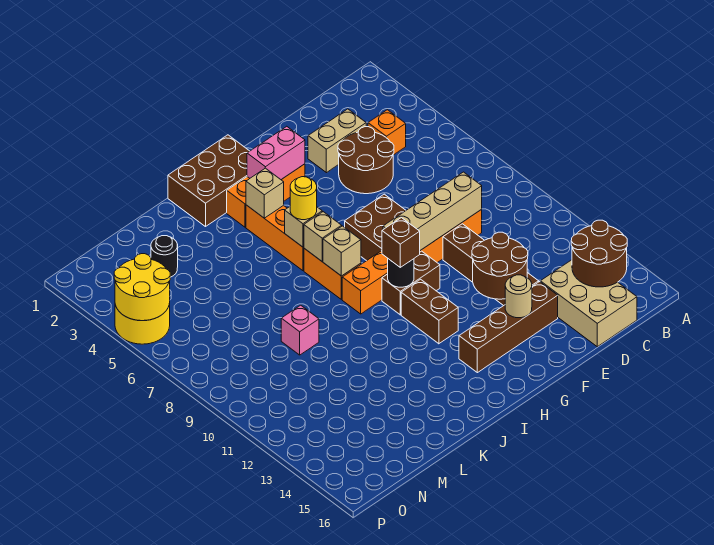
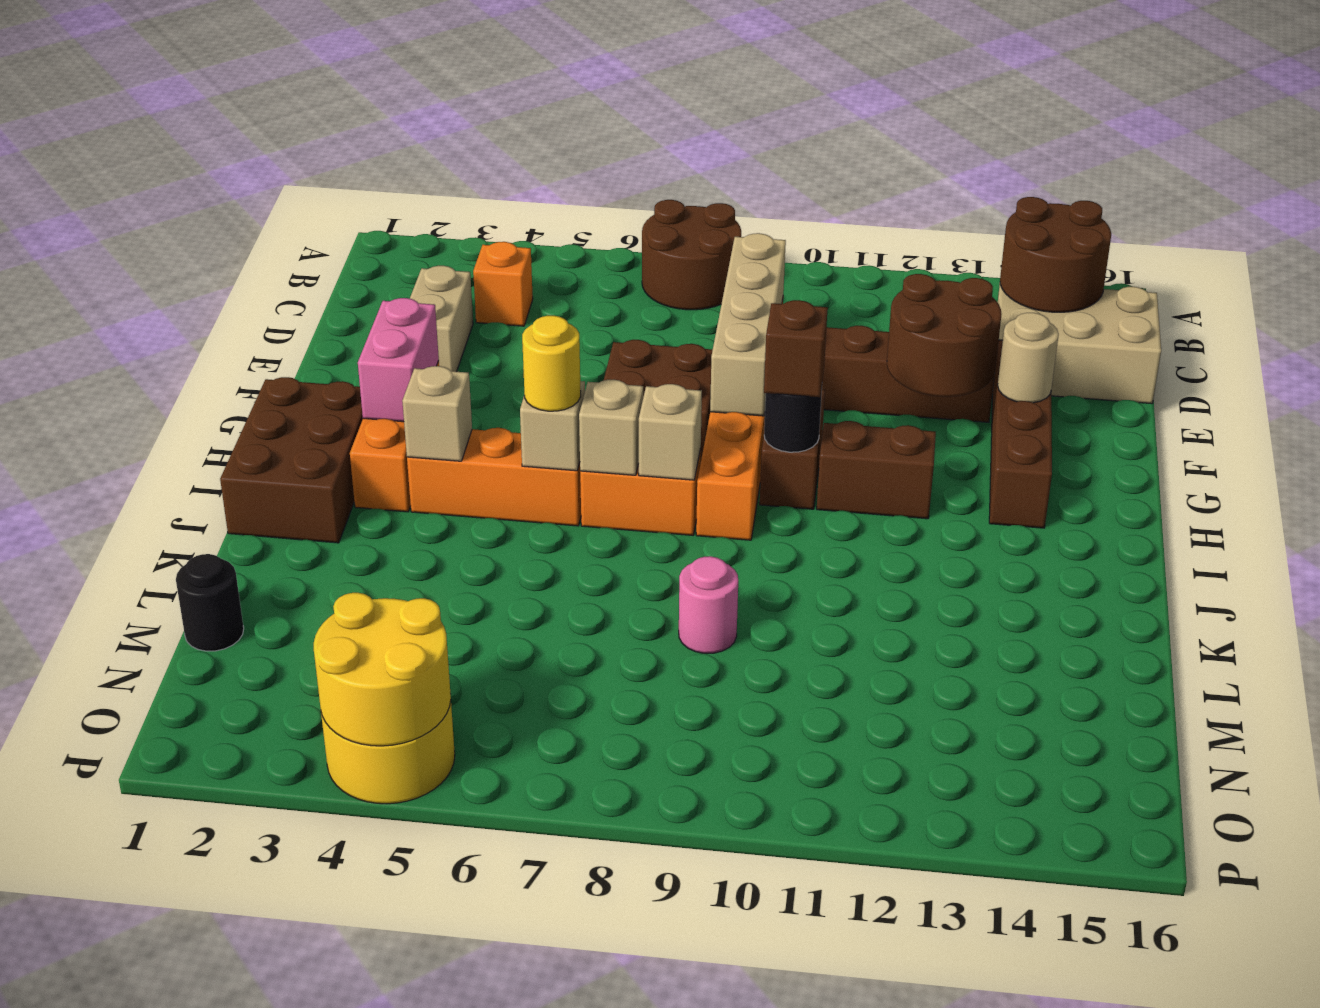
brown round brick D4:E5 level 1 -> brown round brick A7:B8 level 1
pink brick L9 level 1 -> pink round brick L9 level 1
black round brick M3 level 1 -> black round brick M1 level 1

